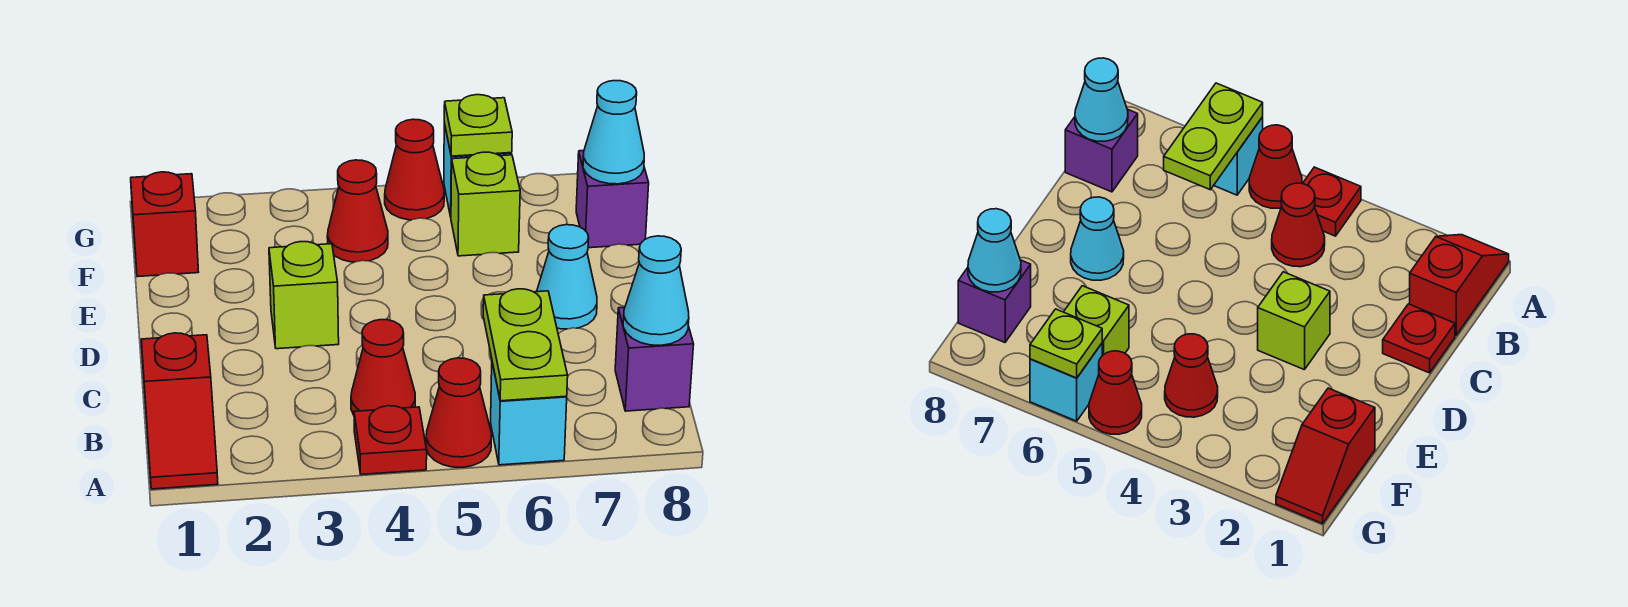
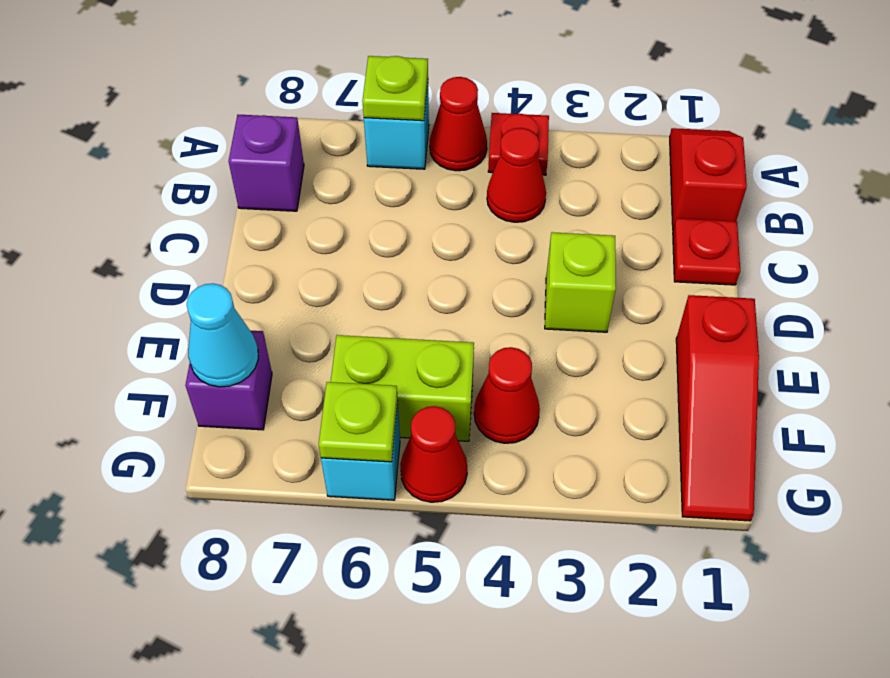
lime plate A6:B6 level 2 -> lime plate A6 level 2
cyan cone B8 level 2 -> none
cyan cone D7 level 1 -> none
red slope F1:G1 level 1 top F -> red slope E1:G1 level 1 top E
lime brick F6 level 1 -> lime brick F5:F6 level 1

